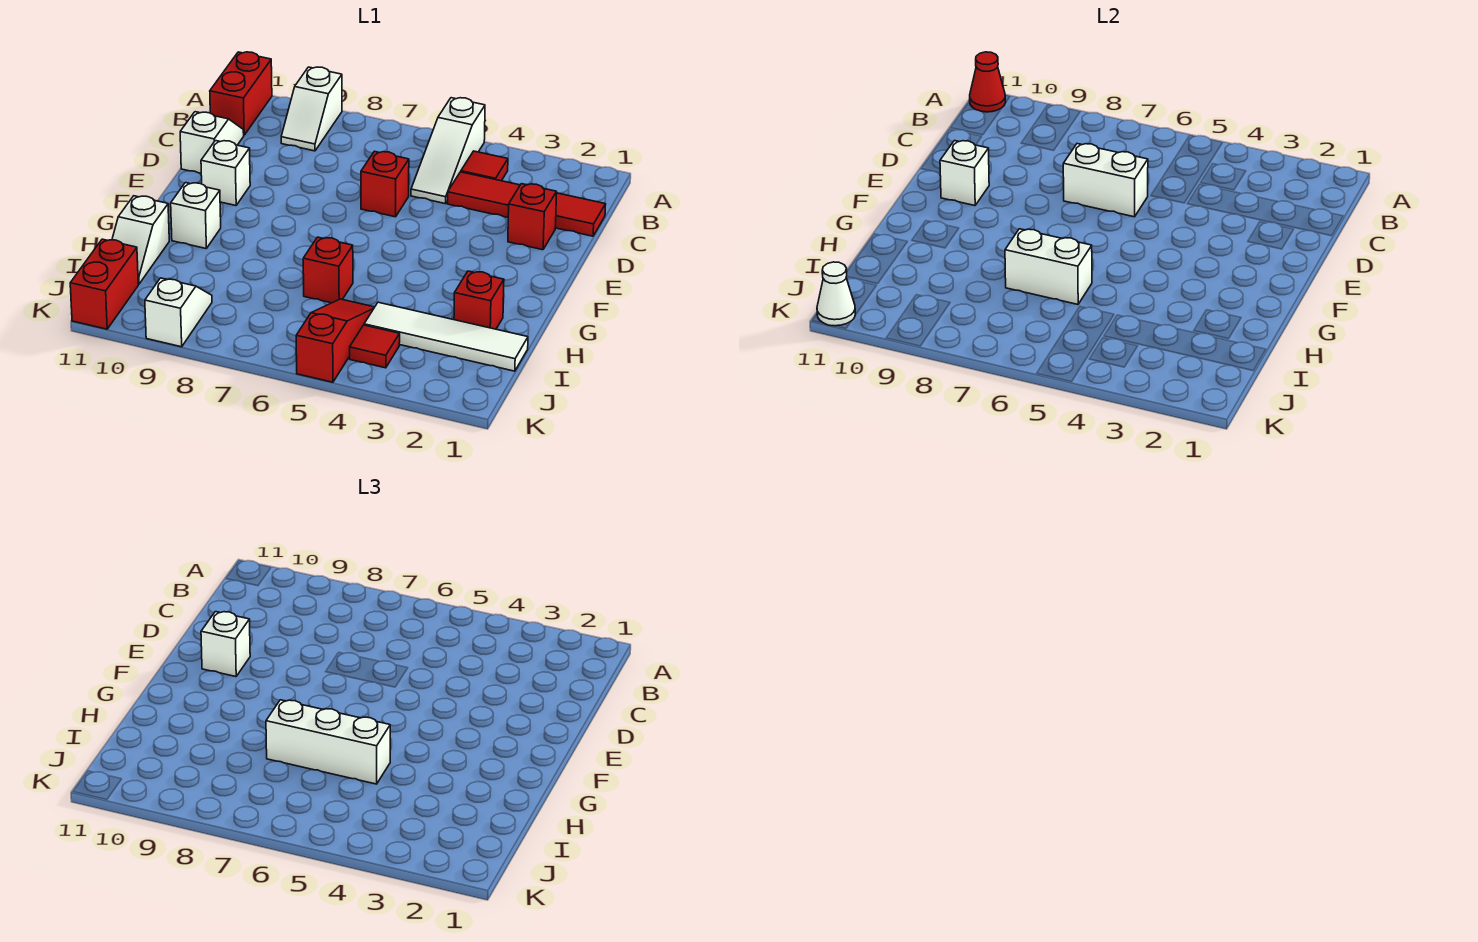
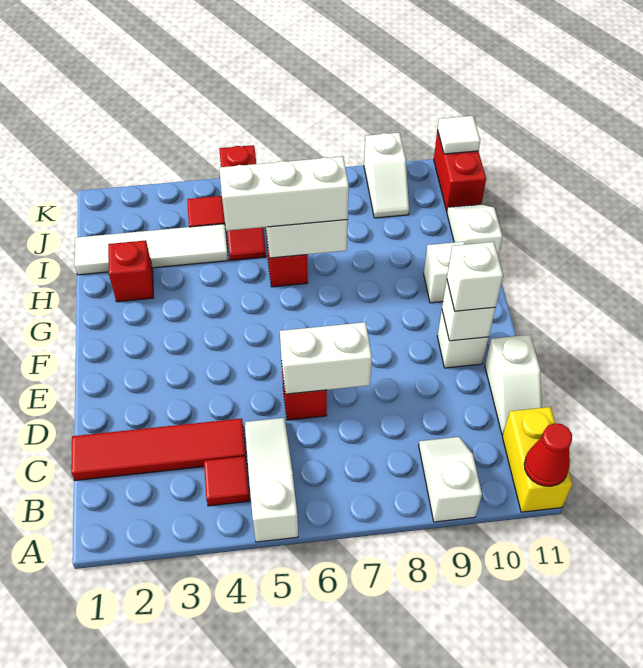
red brick A11:B11 level 1 -> yellow brick A11:B11 level 1
red brick D2 level 1 -> none
white cone K11 level 2 -> white tile K11 level 2

